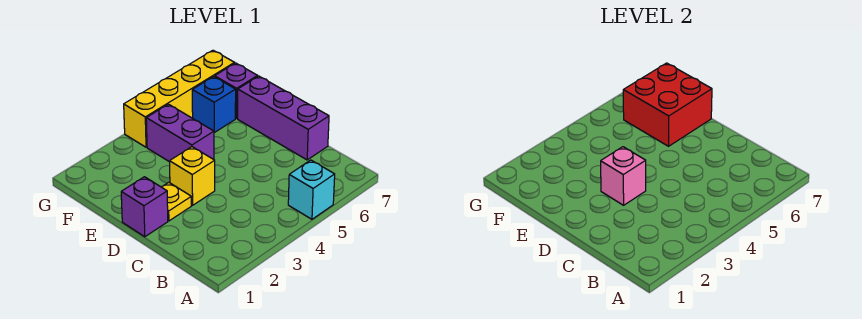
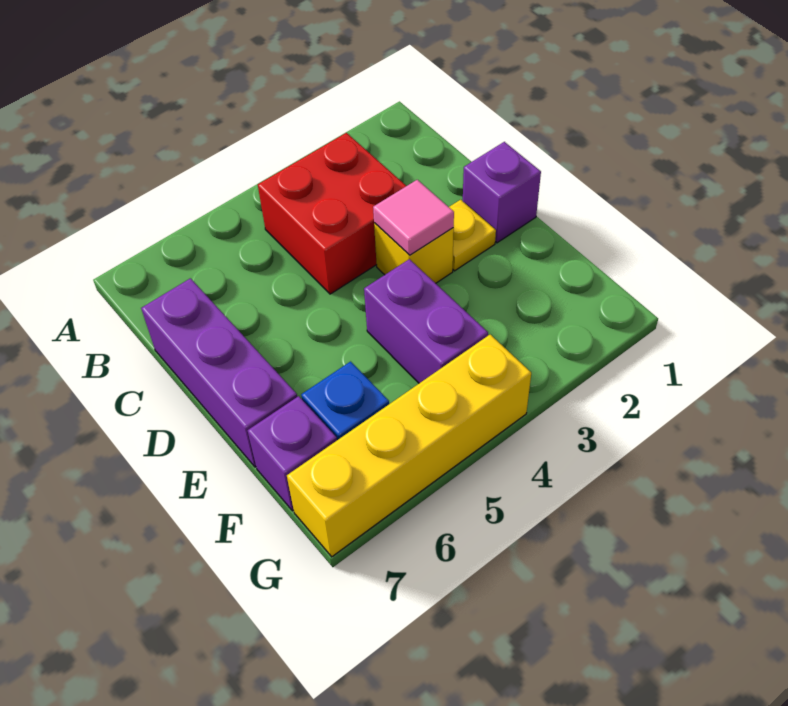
cyan brick A5 level 1 -> none
pink brick D3 level 2 -> pink tile D3 level 2
red brick E6:F7 level 2 -> red brick B3:C4 level 1

